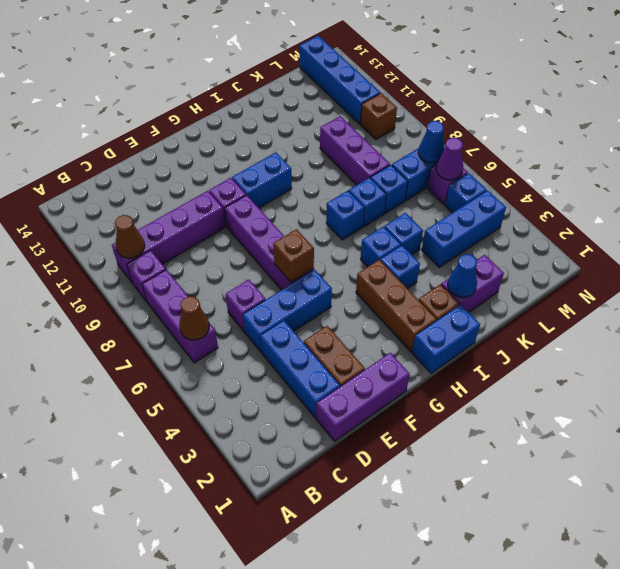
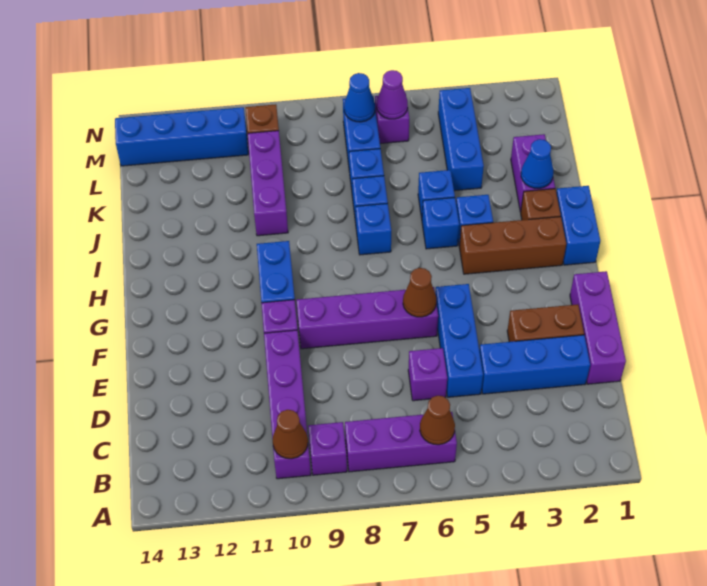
brown brick F6 level 2 -> brown cone F6 level 2
purple brick K8:K10 level 1 -> purple brick J10:L10 level 1
blue brick M5 level 1 -> none

